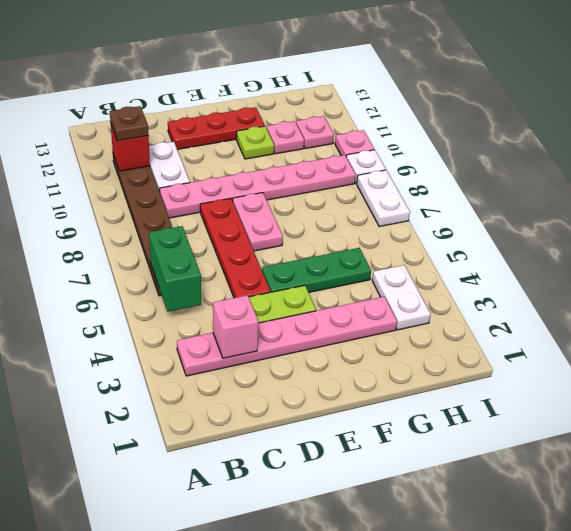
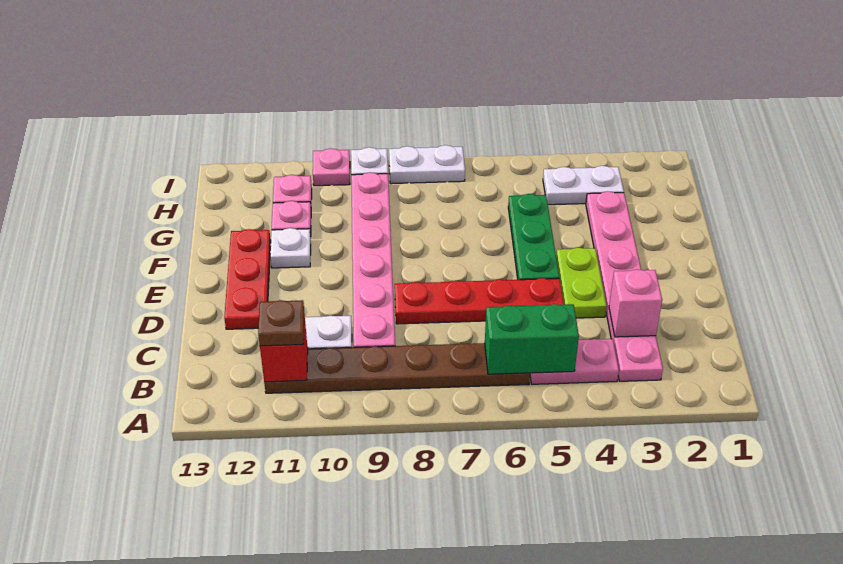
pink plate E7:E8 level 1 -> pink plate B4:B5 level 1
lime plate F11 level 1 -> white plate F11 level 1

